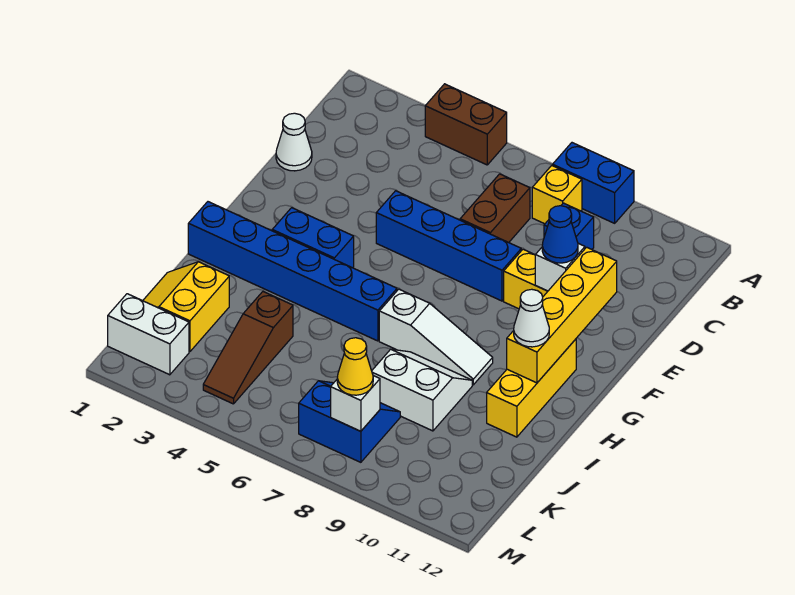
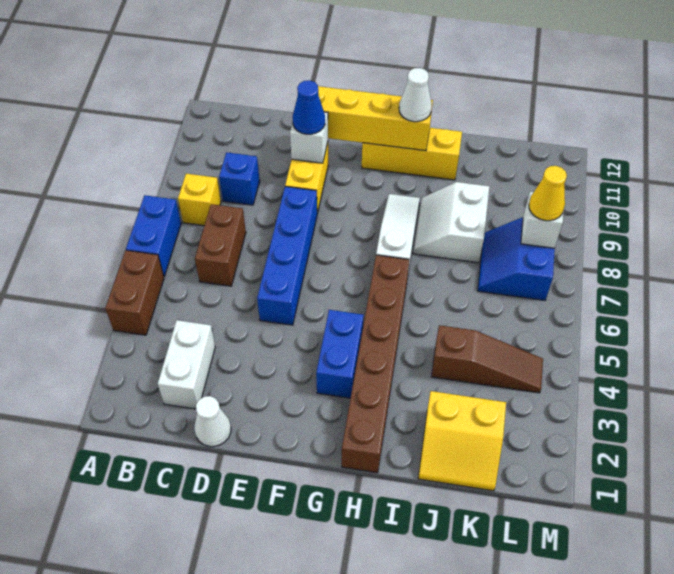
blue brick A8:A9 level 1 -> blue brick A6:A7 level 1
brown brick C7:D7 level 1 -> brown brick C6:C7 level 1
blue brick H1:H6 level 1 -> brown brick H1:H6 level 1
white brick L1:L2 level 1 -> white brick C2:C3 level 1

